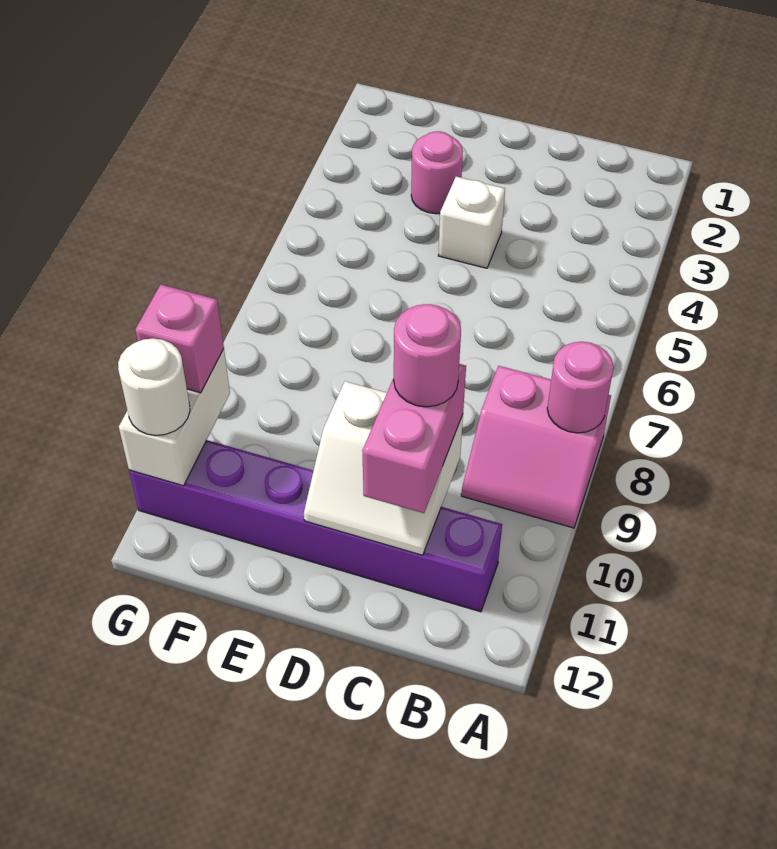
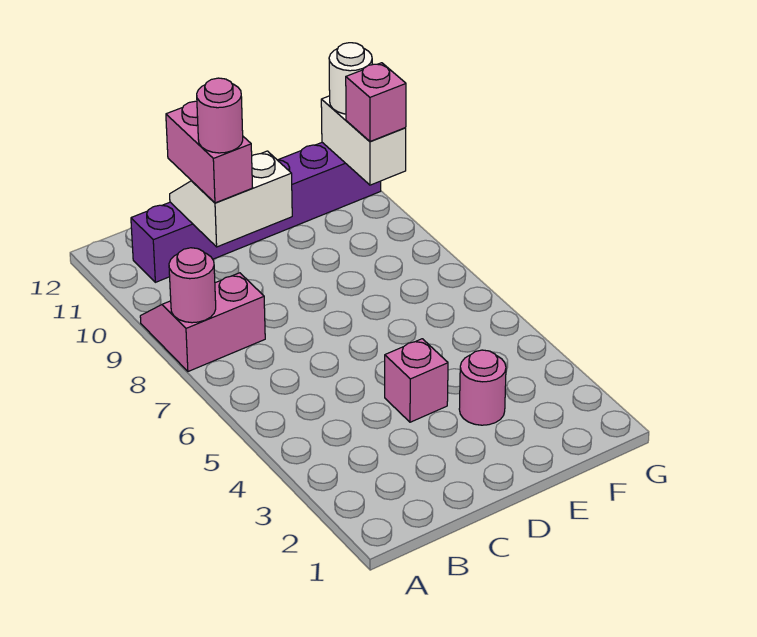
white brick D4 level 1 -> pink brick D4 level 1

